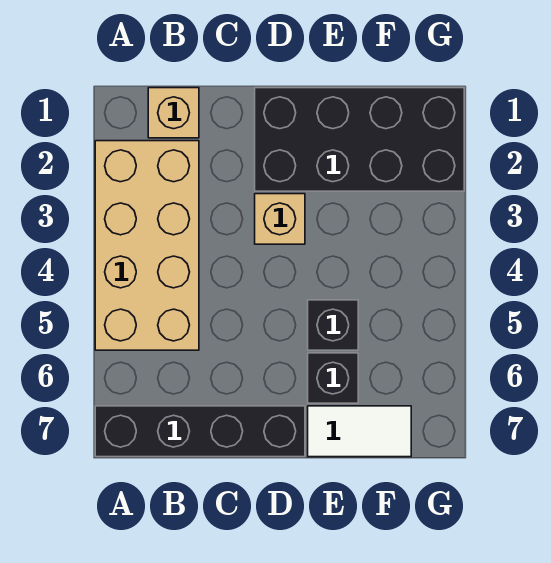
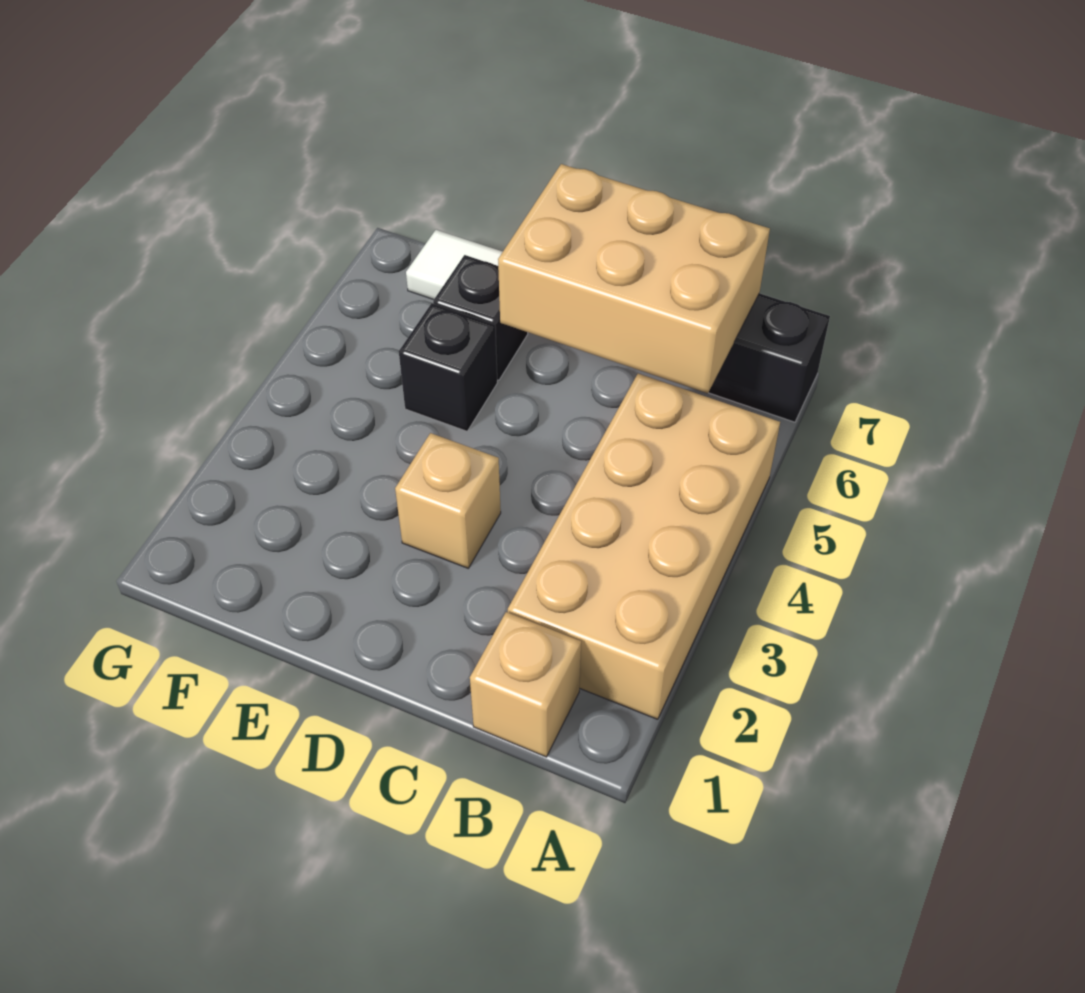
none -> tan brick B6:D7 level 2
black brick D1:G2 level 1 -> none

